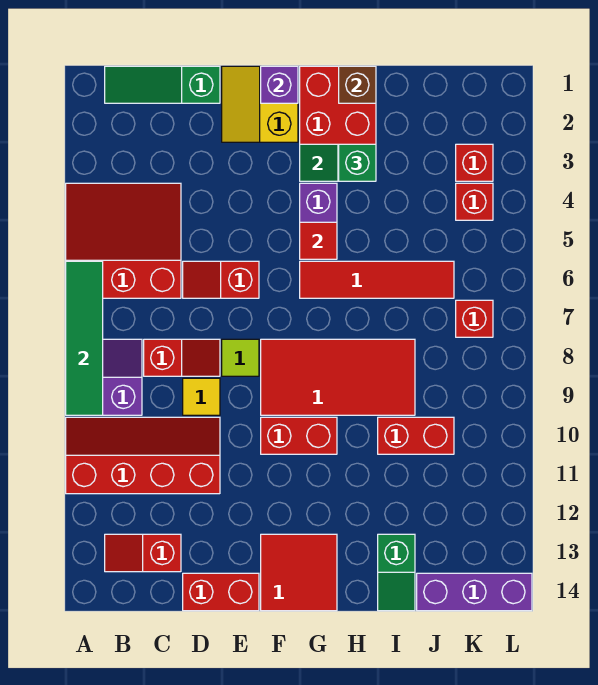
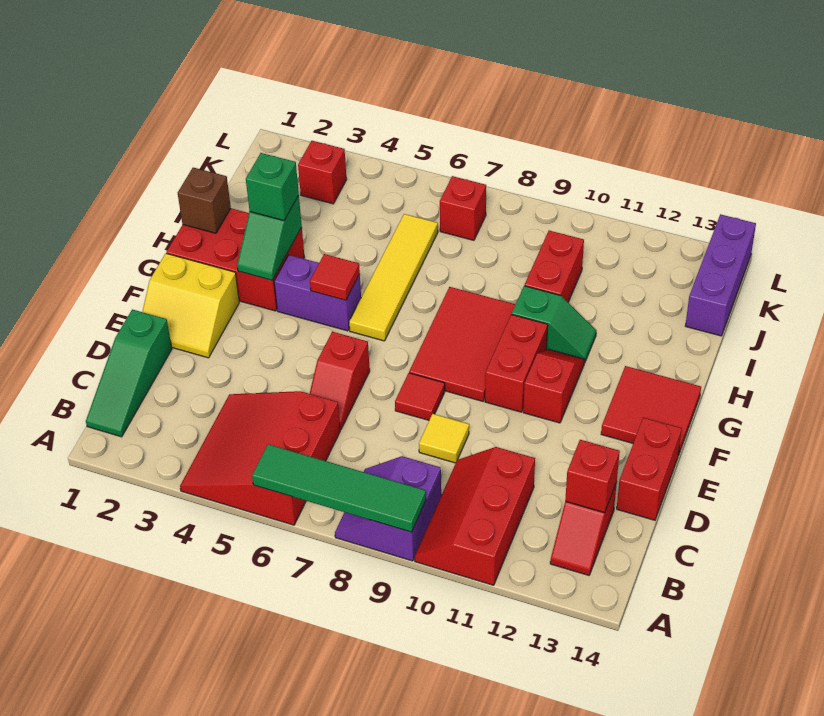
red slope A10:D11 level 1 top 11 -> red slope A10:C11 level 1 top 11
red slope C8:D8 level 1 top C -> red slope F11:G11 level 1 top F
lime tile E8 level 1 -> red tile E8 level 1
purple brick F1 level 2 -> none
red tile F8:I9 level 1 -> red tile F8:H9 level 1
red tile G6:J6 level 1 -> yellow tile G6:J6 level 1
green slope I13:I14 level 1 top 13 -> green slope H10:H11 level 1 top 10
red brick K4 level 1 -> red brick C13 level 2

